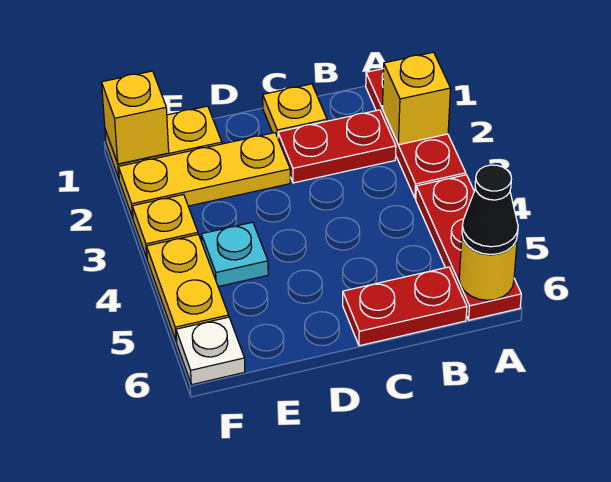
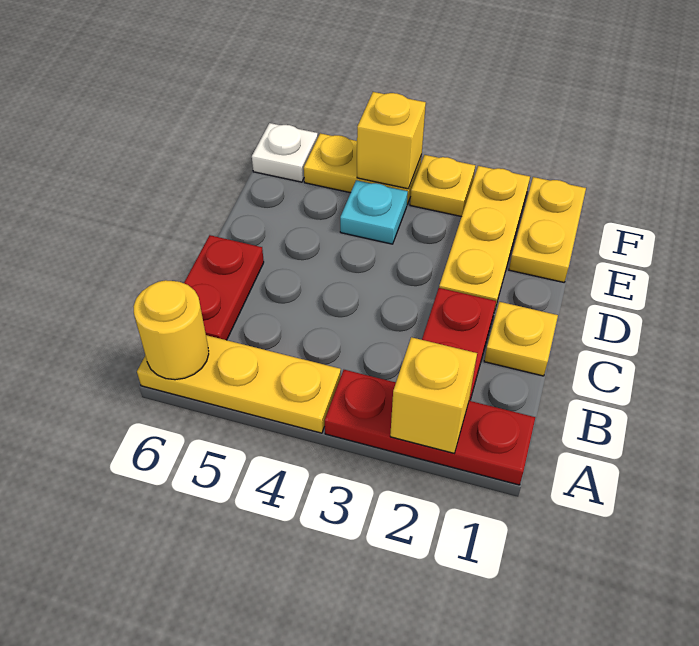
red plate A4:A6 level 1 -> yellow plate A4:A6 level 1
black cone A6 level 3 -> none
yellow brick F1 level 2 -> yellow brick F4 level 2

